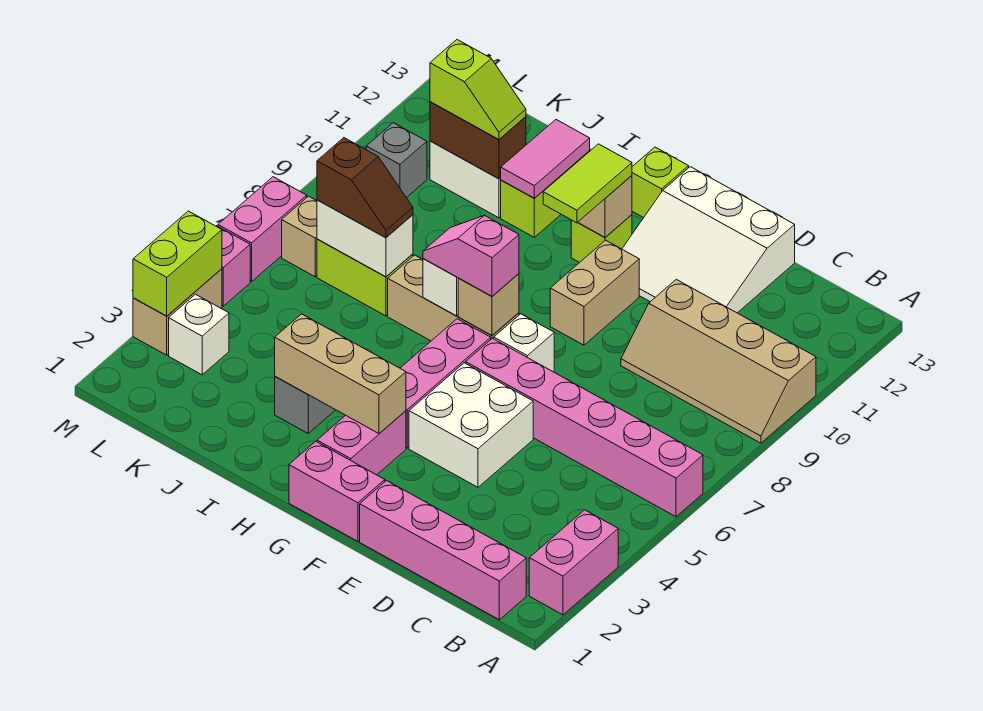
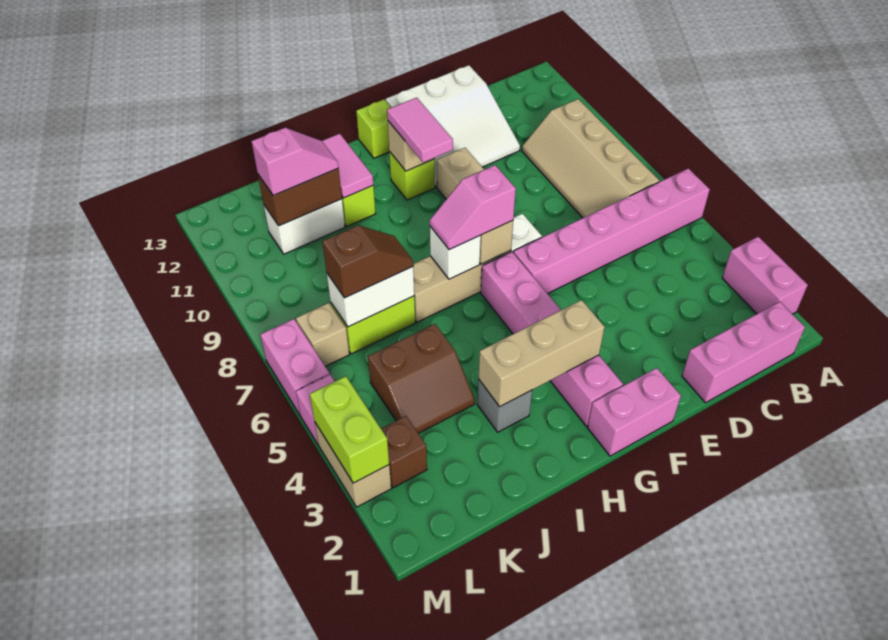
tan slope A9:D10 level 1 top 10 -> tan slope B7:C10 level 1 top B
pink brick B1:E1 level 1 -> pink brick B1:D1 level 1
white brick E4:F5 level 1 -> none
lime tile G10:G11 level 3 -> pink tile G10:G11 level 3
none -> brown slope J4:K5 level 1 top 5
lime slope J11:K11 level 3 top K -> pink slope J11:K11 level 3 top K
white brick L3 level 1 -> brown brick L3 level 1
grey brick L10 level 1 -> none

